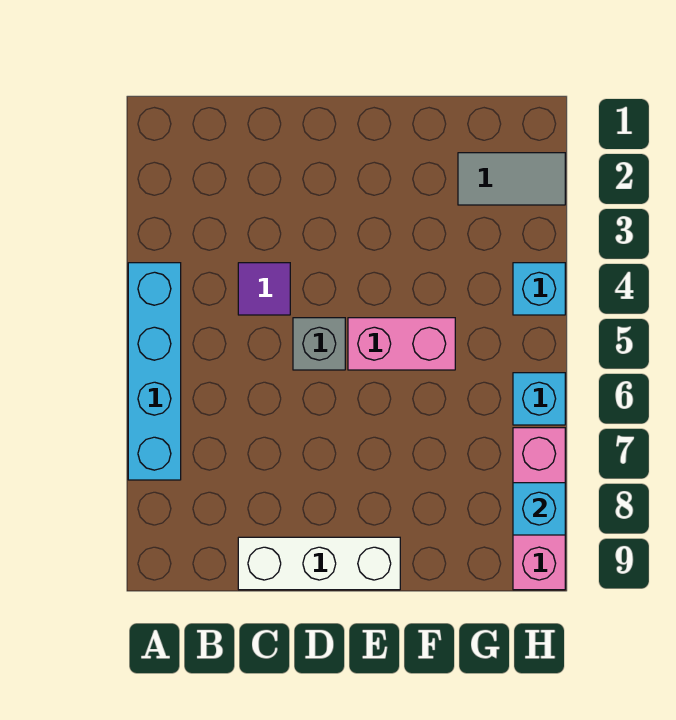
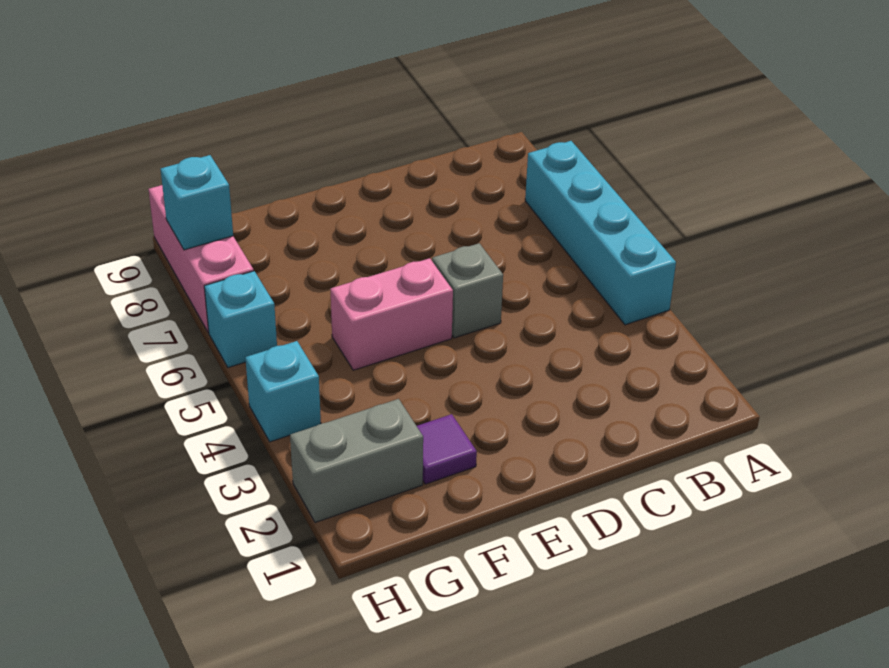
purple tile C4 level 1 -> purple tile F2 level 1
white brick C9:E9 level 1 -> none
grey tile G2:H2 level 1 -> grey brick G2:H2 level 1

